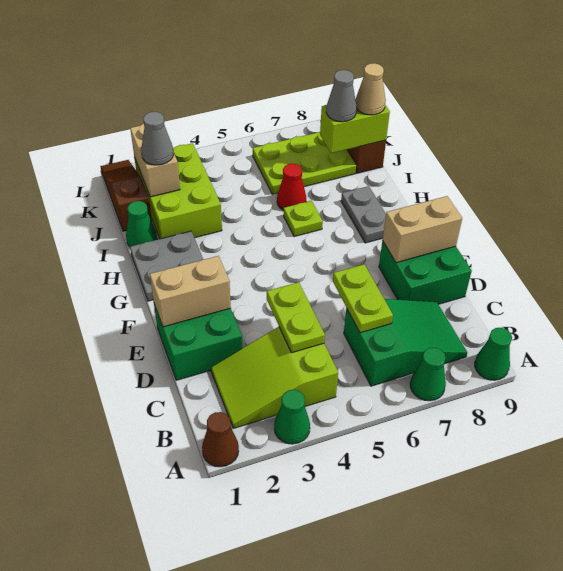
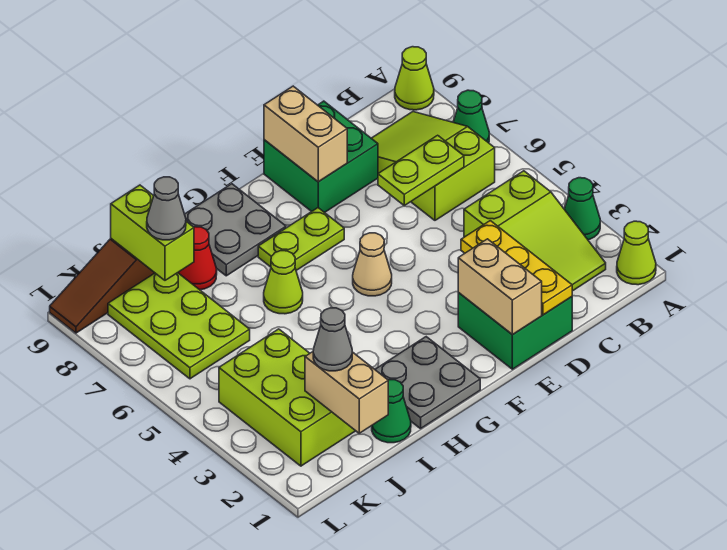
brown cone A1 level 1 -> lime cone A1 level 1
green cone A9 level 1 -> lime cone A9 level 1
green slope B6:C8 level 1 top 6 -> lime slope B6:C8 level 1 top 6
lime plate C4:D4 level 2 -> lime plate F7:G7 level 1
none -> yellow plate D1:D3 level 2
grey plate G8:H8 level 1 -> grey plate G8:H9 level 1
lime plate H6 level 1 -> lime cone H6 level 1
lime brick I2:K3 level 1 -> lime brick J2:K4 level 1
red cone I6 level 1 -> red cone I8 level 1
brown slope J1:L1 level 1 top J -> none
tan brick J2:K2 level 2 -> tan brick J1:J2 level 2
tan cone J9 level 3 -> tan cone F5 level 1

